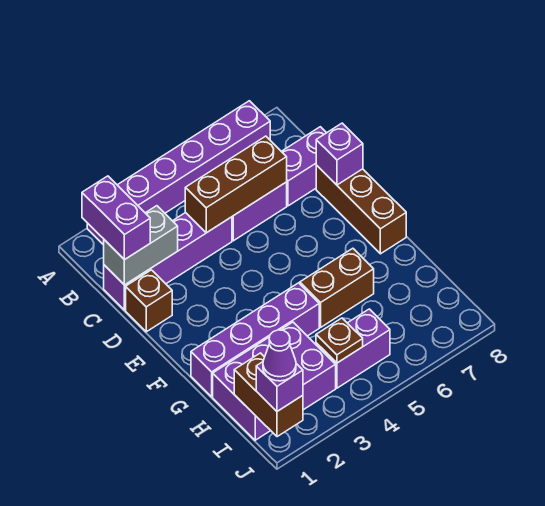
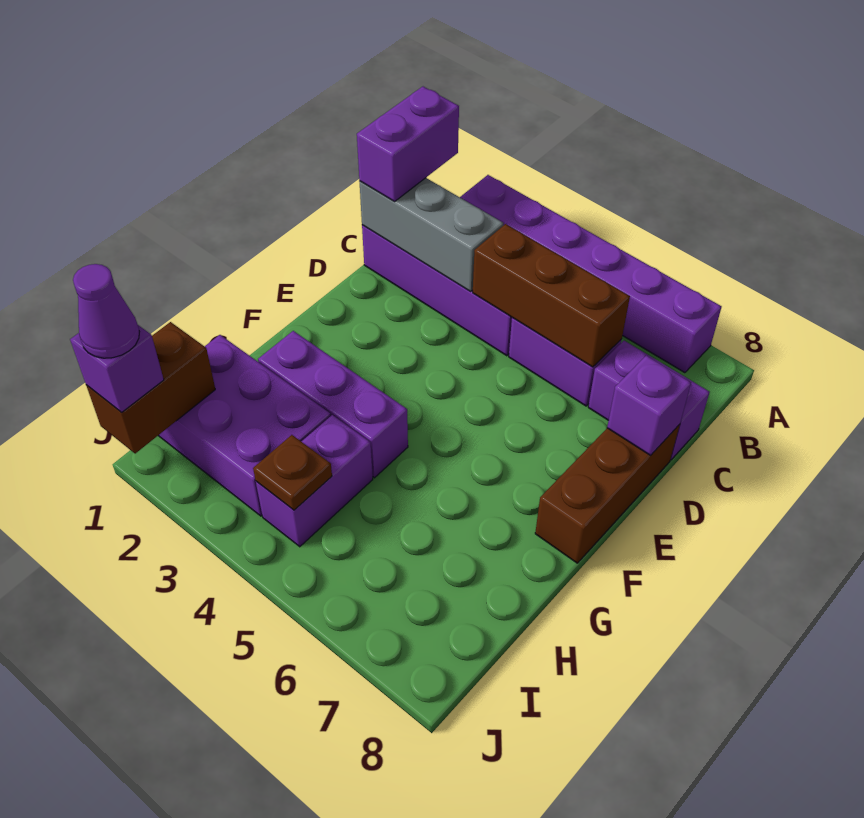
grey brick C1:C2 level 2 -> grey brick C1:C3 level 2
brown brick D1 level 1 -> none
purple brick G1:G4 level 1 -> purple brick G2:G4 level 1
brown brick G5:G6 level 1 -> none
purple brick I4:I5 level 1 -> purple brick H4:I4 level 1

